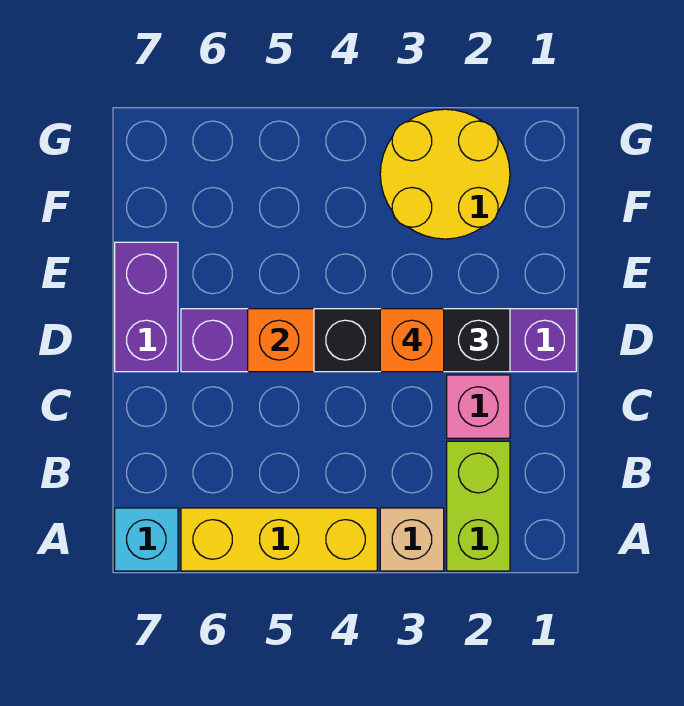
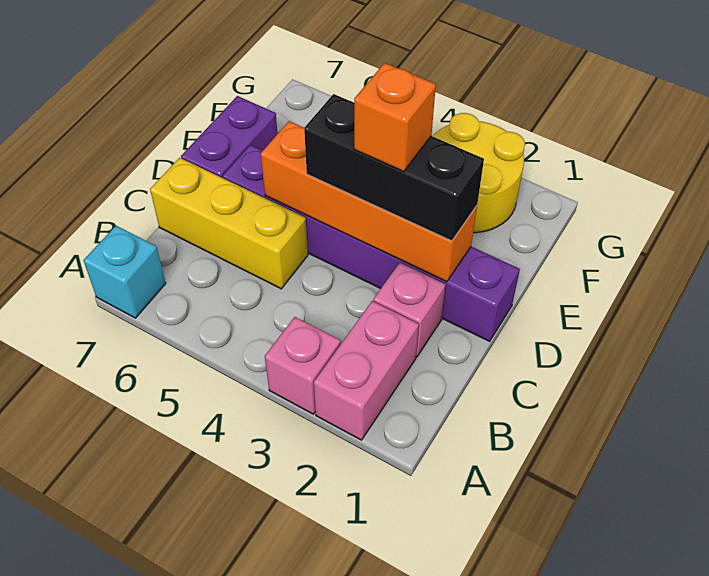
lime brick A2:B2 level 1 -> pink brick A2:B2 level 1
tan brick A3 level 1 -> pink brick A3 level 1
yellow brick A4:A6 level 1 -> yellow brick C5:C7 level 1

